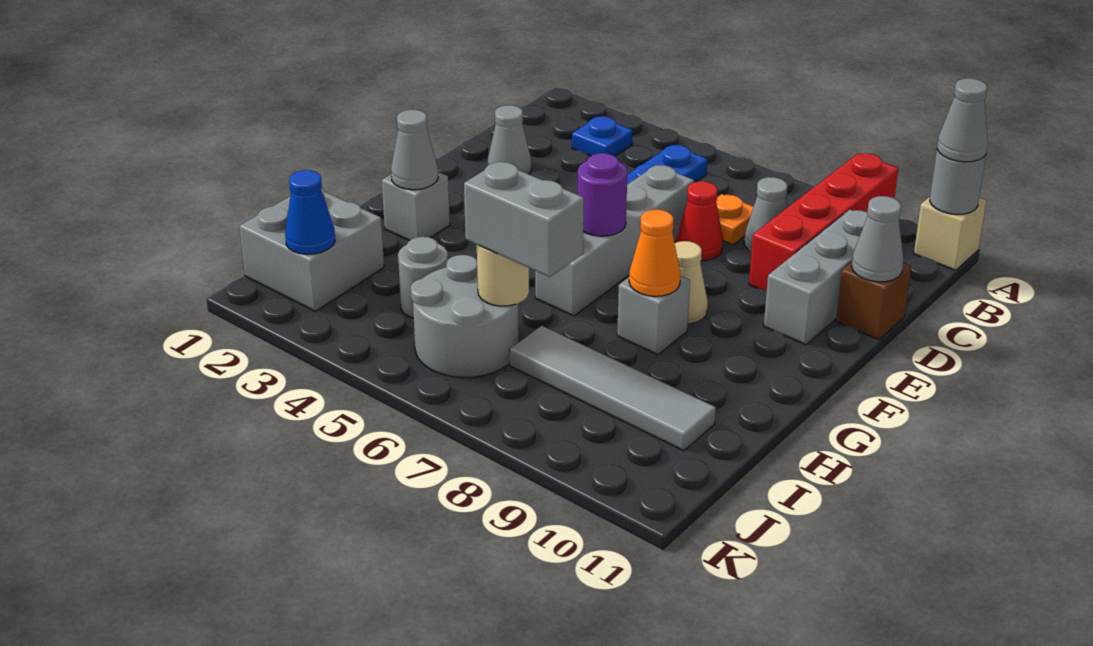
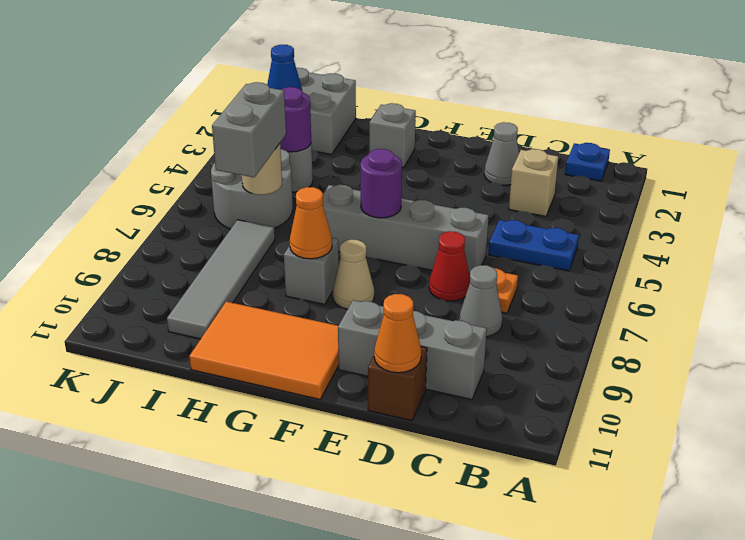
red brick A9:D9 level 1 -> none
tan brick A11 level 1 -> tan brick C3 level 1
grey round brick A11 level 2 -> none
grey cone A11 level 3 -> none
blue plate B3 level 1 -> blue plate B1 level 1
grey cone D11 level 2 -> orange cone D11 level 2
none -> orange tile F10:H11 level 1
grey cone G2 level 2 -> none
none -> purple round brick I4 level 2

